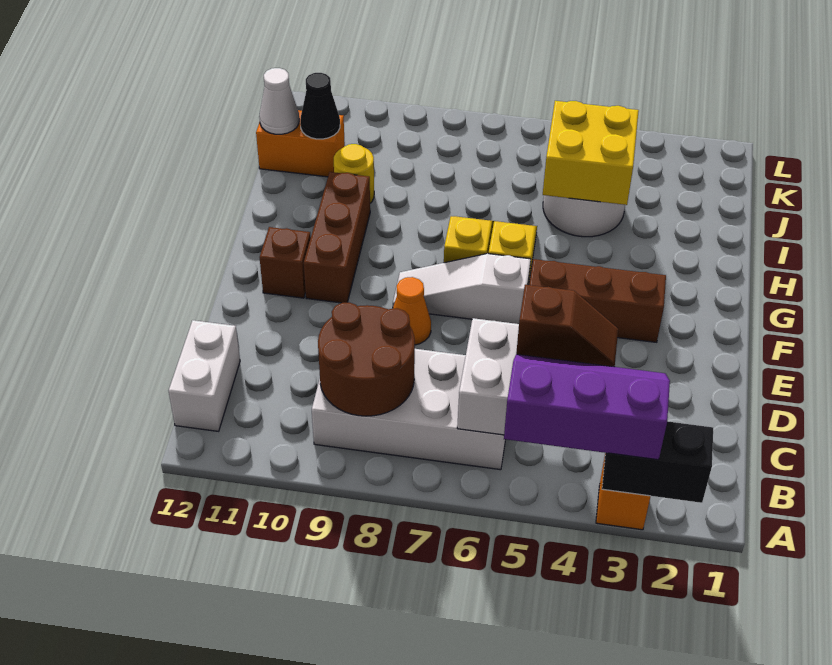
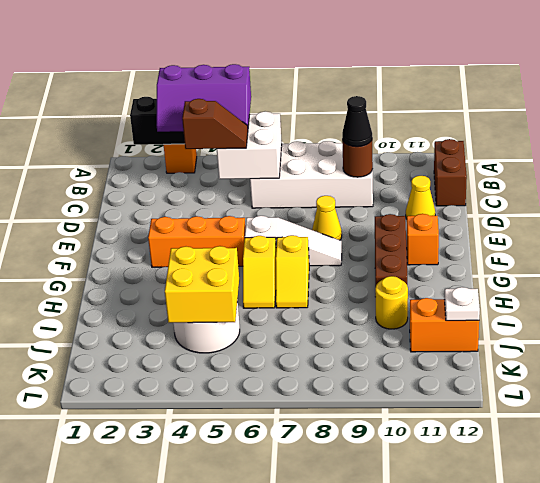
brown round brick B8:C9 level 2 -> brown round brick C9 level 2
white brick B12:C12 level 1 -> brown brick B12:C12 level 1
brown slope C4:C5 level 3 top 5 -> brown slope C4:C5 level 3 top 4
none -> yellow cone D11 level 1
orange cone E8 level 1 -> yellow cone E8 level 1
brown brick F3:F5 level 1 -> orange brick F3:F5 level 1
brown brick F11 level 1 -> orange brick F11 level 1
black cone J11 level 2 -> black cone C9 level 3
white cone J12 level 2 -> white plate J12 level 2

